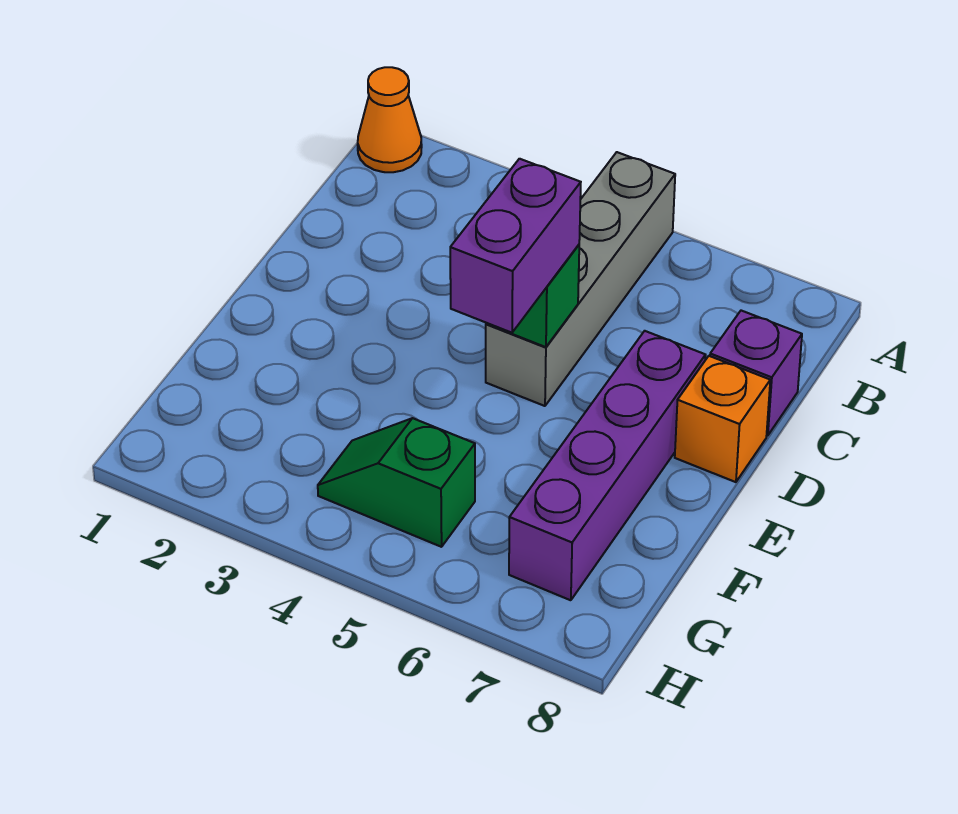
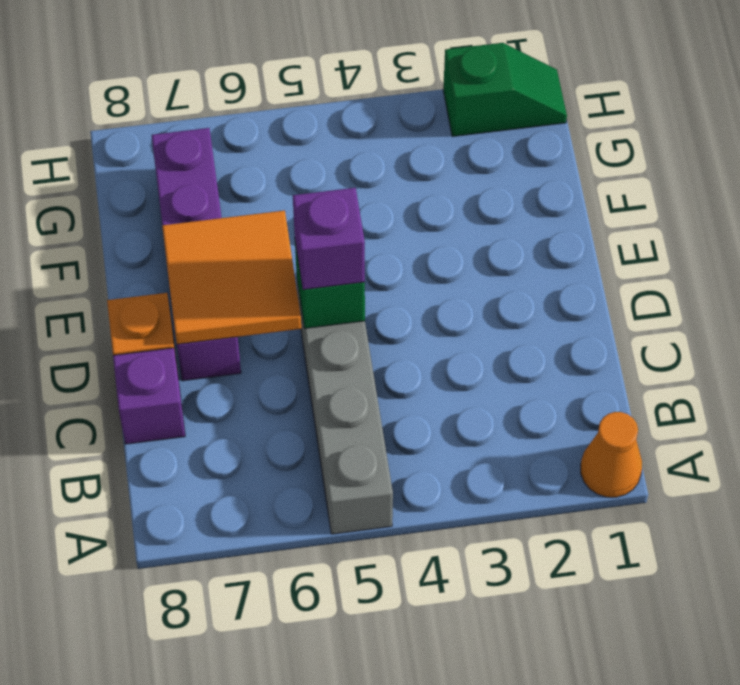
purple brick D5:E5 level 3 -> purple brick D5 level 3
none -> orange tile D6:E7 level 2
green slope G4:G5 level 1 top 5 -> green slope H1:H2 level 1 top 2

